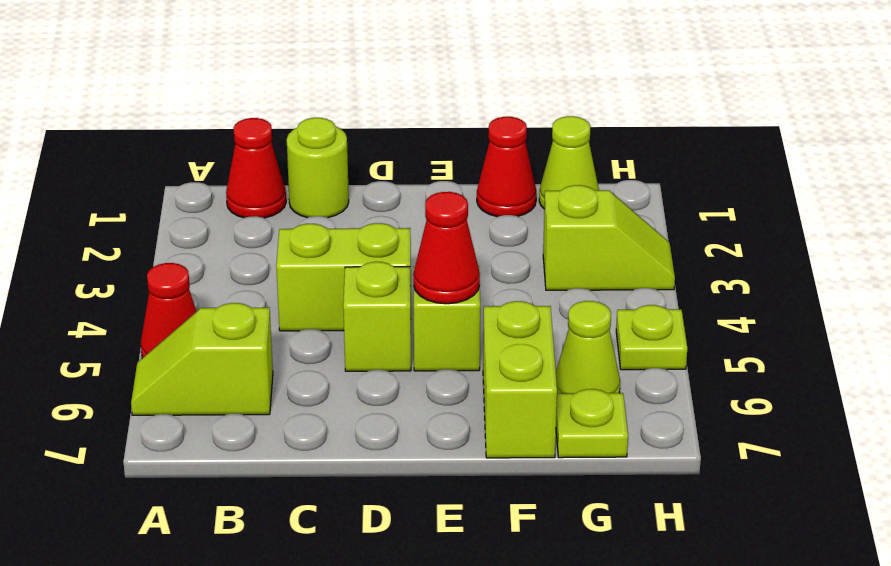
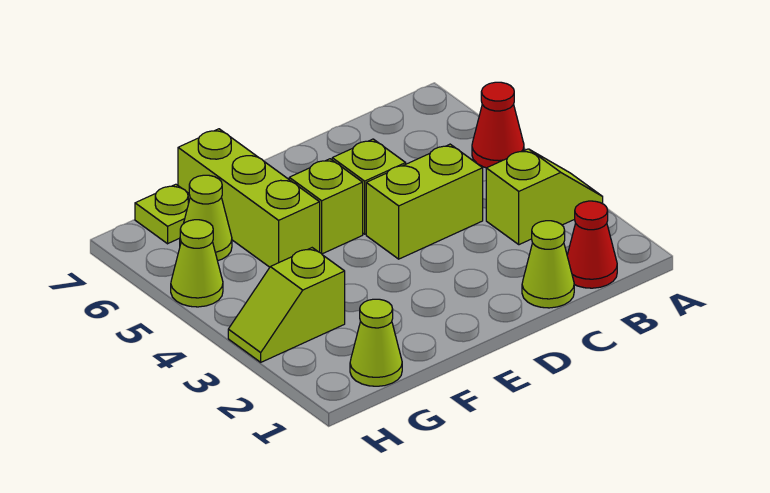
lime slope A6:B6 level 1 top B -> lime slope A3:B3 level 1 top B
lime round brick C1 level 1 -> lime cone C1 level 1
red cone E5 level 2 -> none
red cone F1 level 1 -> none
lime brick F6:F7 level 1 -> lime brick F5:F7 level 1
lime plate H5 level 1 -> lime cone H5 level 1

